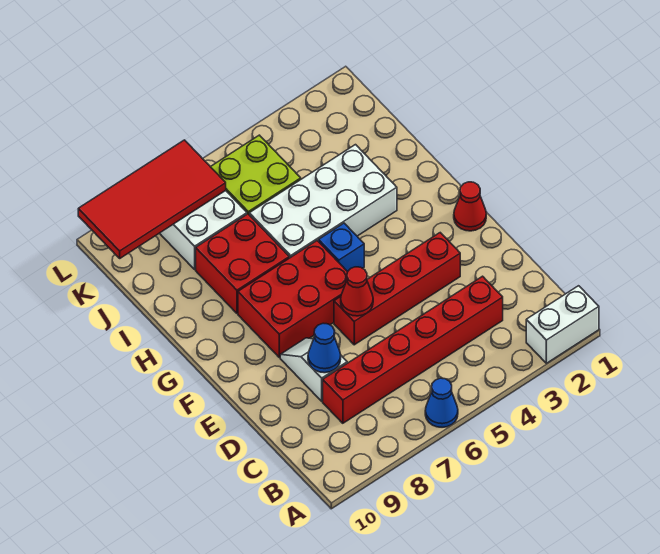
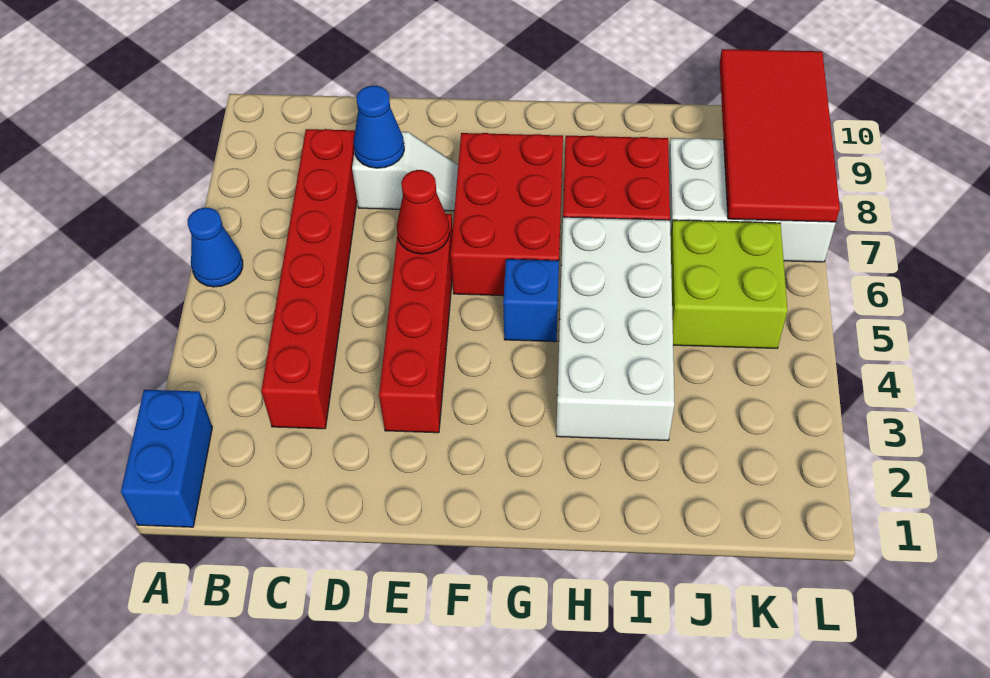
white brick A1:A2 level 1 -> blue brick A1:A2 level 1
red cone F1 level 1 -> none

